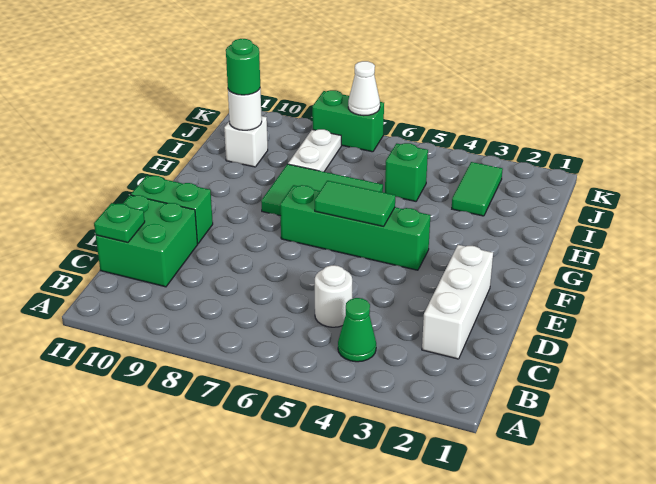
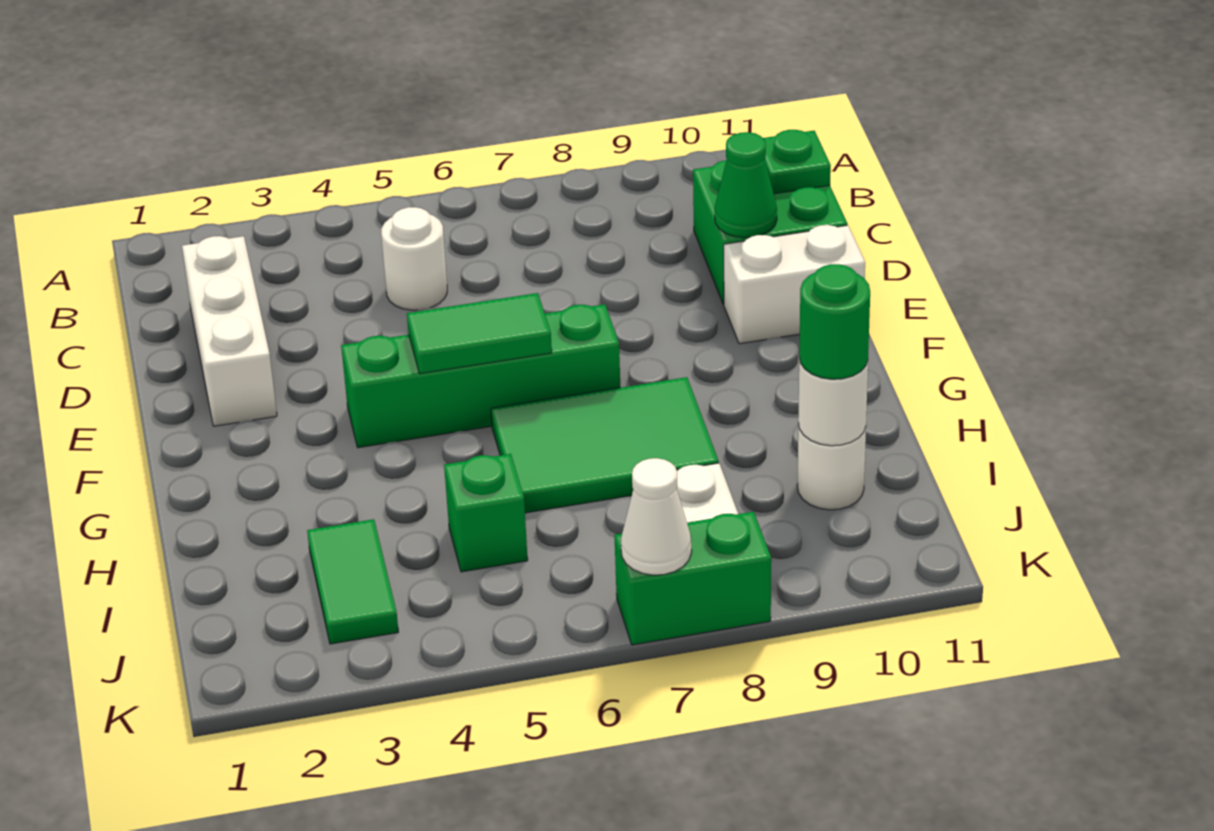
green cone B4 level 1 -> green cone D10 level 2
green brick E10:E11 level 1 -> white brick E10:E11 level 1
white brick I10 level 1 -> white round brick I10 level 1

